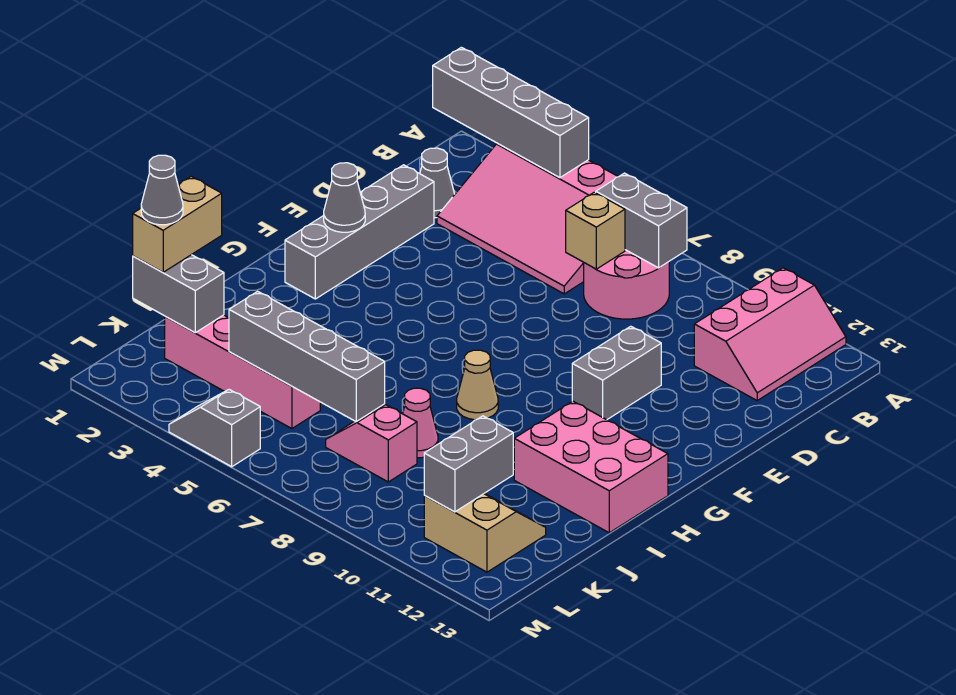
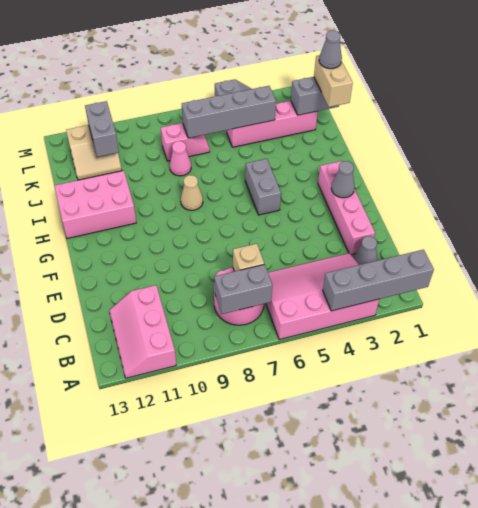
grey brick D2:G2 level 1 -> pink brick D2:G2 level 1
grey brick E10:F10 level 1 -> grey brick G5:H5 level 1

